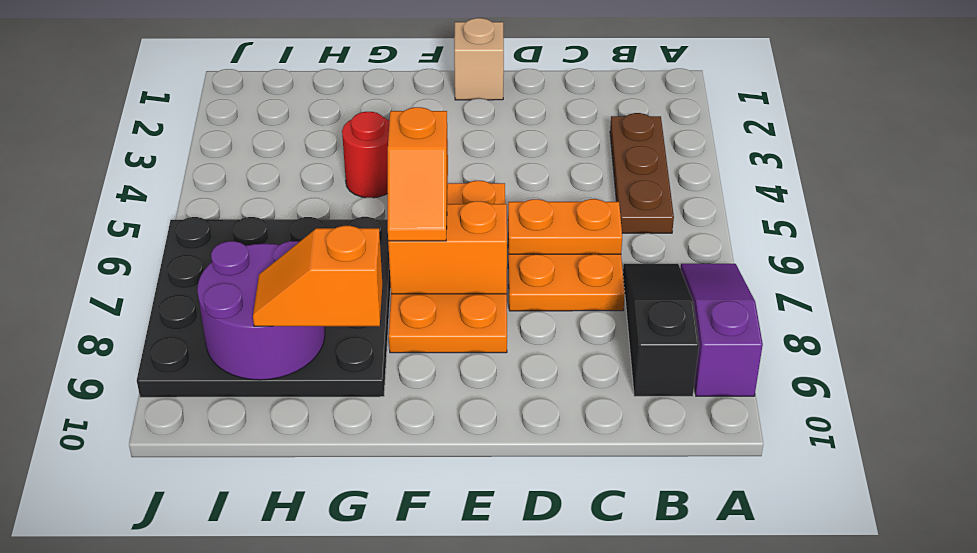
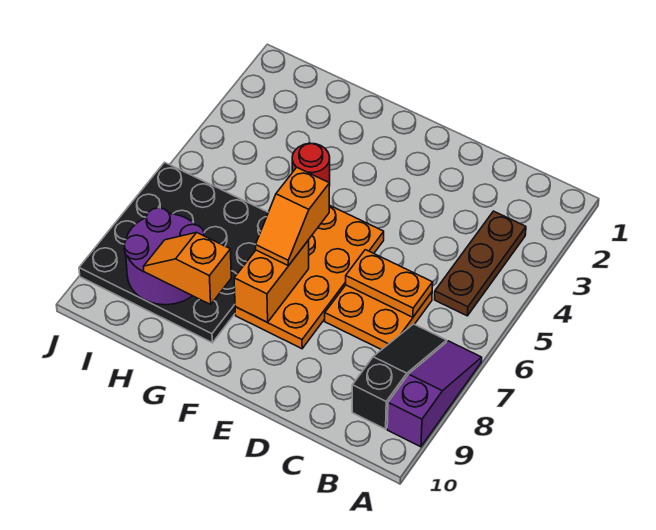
tan brick E1 level 1 -> none
orange brick E7:F7 level 2 -> orange brick F7:F8 level 2

